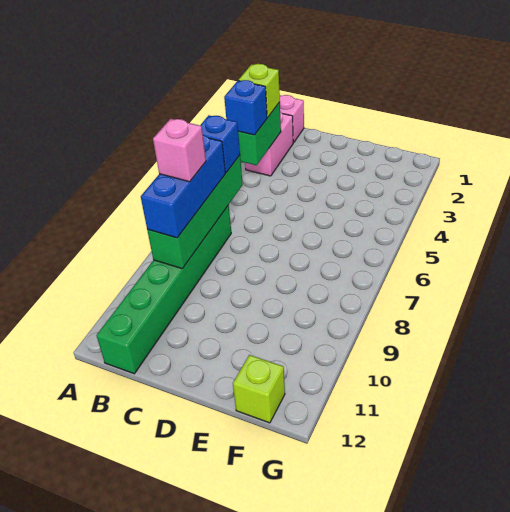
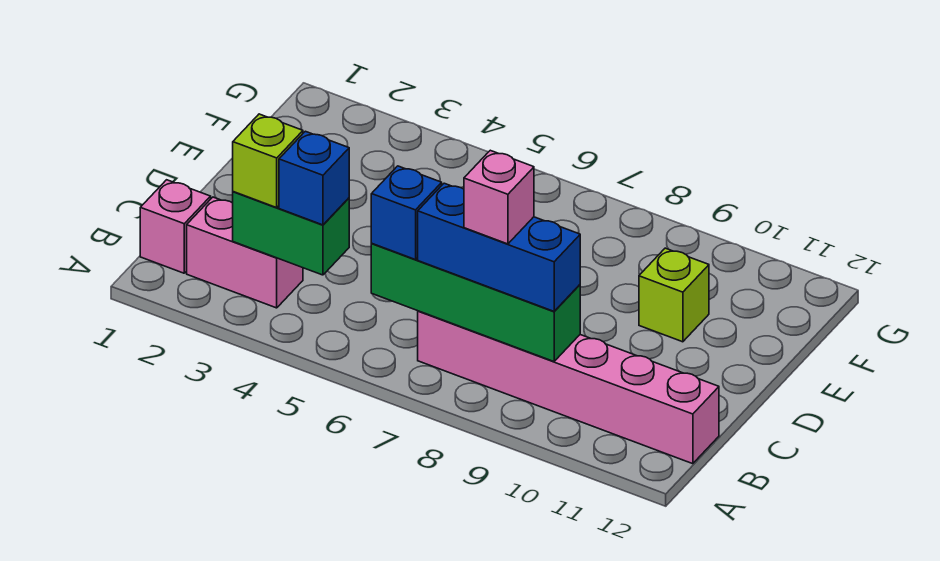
green brick B7:B12 level 1 -> pink brick B7:B12 level 1
lime brick F12 level 1 -> lime brick E10 level 1

